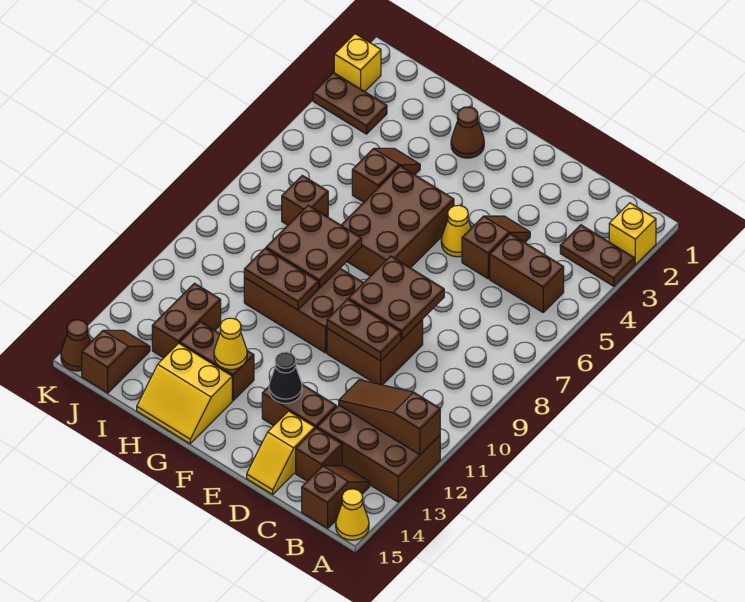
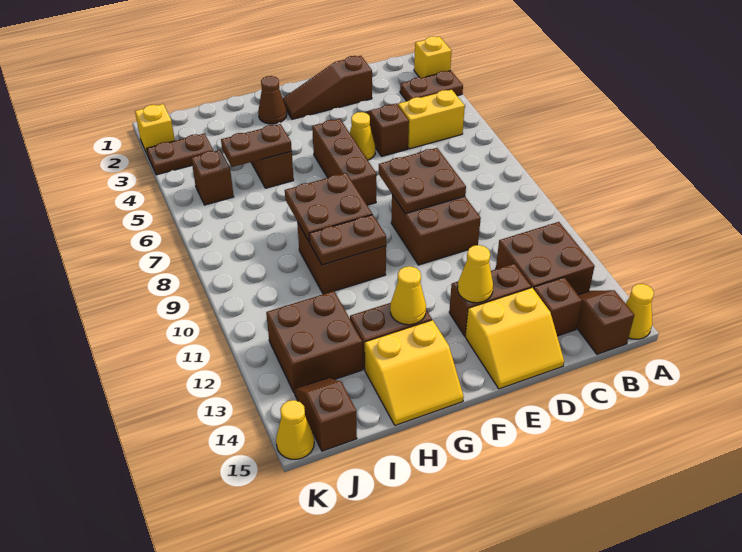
brown brick A12:C13 level 1 -> brown brick B12:C13 level 1
brown slope A12:C12 level 2 top A -> brown slope D2:F2 level 1 top D
brown brick B5:C5 level 1 -> yellow brick B5:C5 level 1
brown plate D10:E10 level 2 -> brown plate H5:I5 level 2
yellow slope D14:D15 level 1 top 14 -> yellow slope D14:E15 level 1 top 14
black cone E13 level 2 -> yellow cone E13 level 2
brown brick F5:G7 level 1 -> brown brick F5:F7 level 1
brown brick F9:H10 level 1 -> brown brick G9:H10 level 1
brown brick I7 level 1 -> brown brick J5 level 1
brown brick I12:I13 level 1 -> brown brick I12:J13 level 1
brown cone K15 level 1 -> yellow cone K15 level 1

